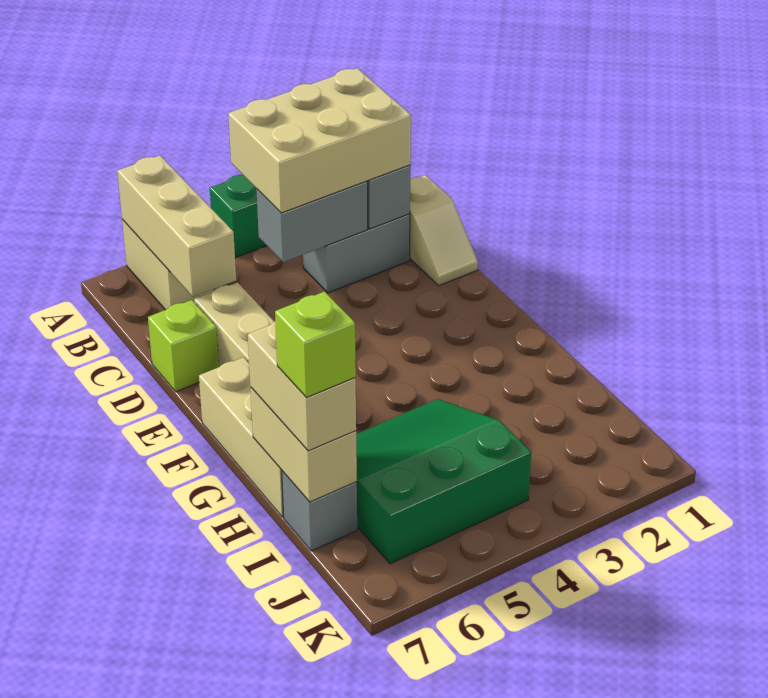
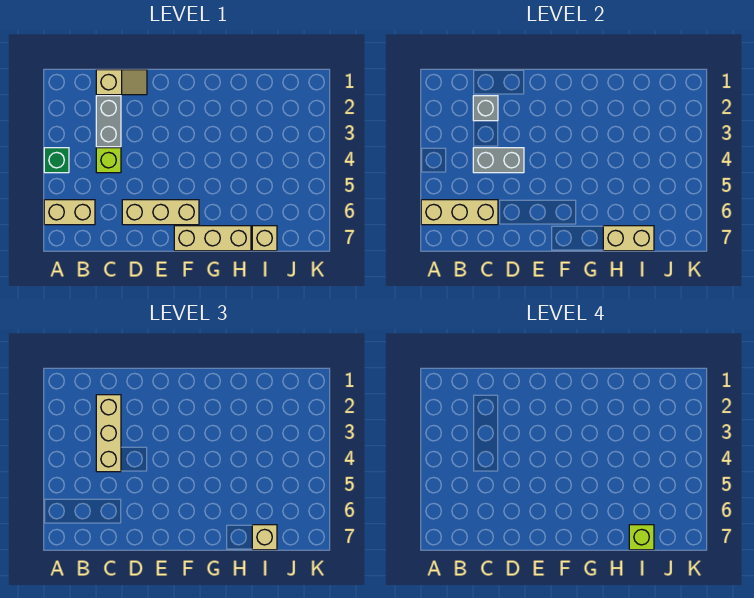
tan brick B2:C4 level 3 -> tan brick C2:C4 level 3
grey brick C3:C4 level 2 -> grey brick C4:D4 level 2
lime brick D7 level 1 -> lime brick C4 level 1
green slope H4:J6 level 1 top J -> none
tan brick H7:I7 level 3 -> tan brick I7 level 3
grey brick I7 level 1 -> tan brick I7 level 1

